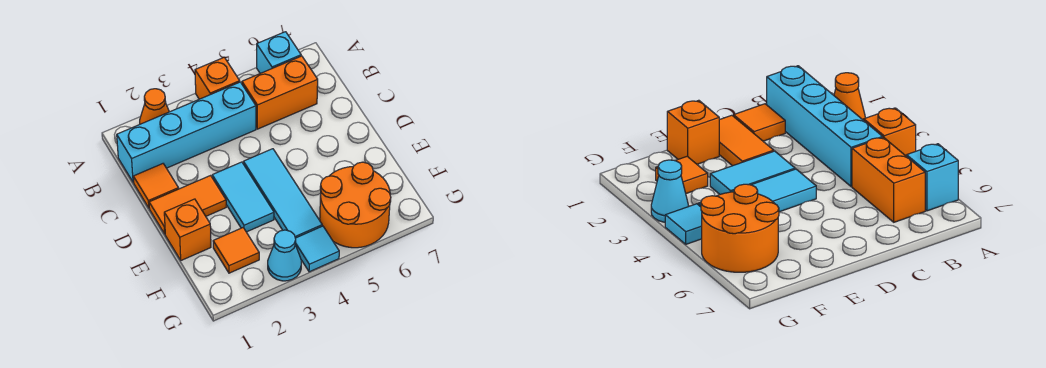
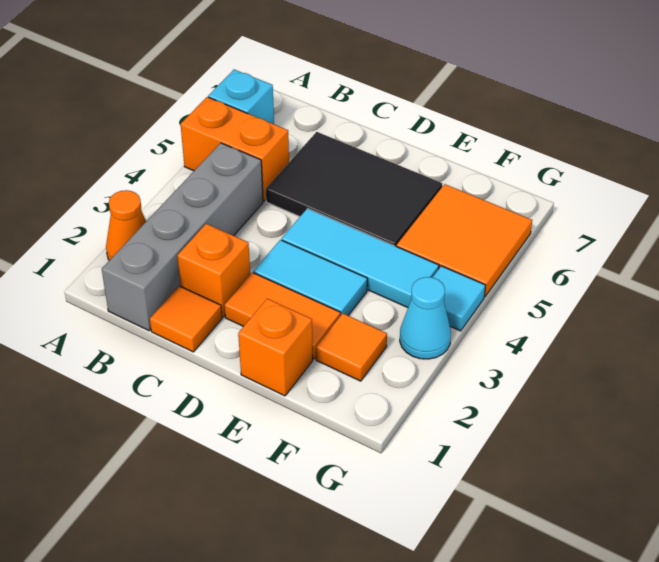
orange brick A4 level 1 -> orange brick C2 level 1
cyan brick B1:B4 level 1 -> grey brick B1:B4 level 1
orange brick B5:B6 level 1 -> orange brick A5:B5 level 1
none -> black tile C5:E6 level 1
orange tile D1:D2 level 1 -> orange tile D2:E2 level 1
orange round brick F5:G6 level 1 -> orange tile F5:G6 level 1

